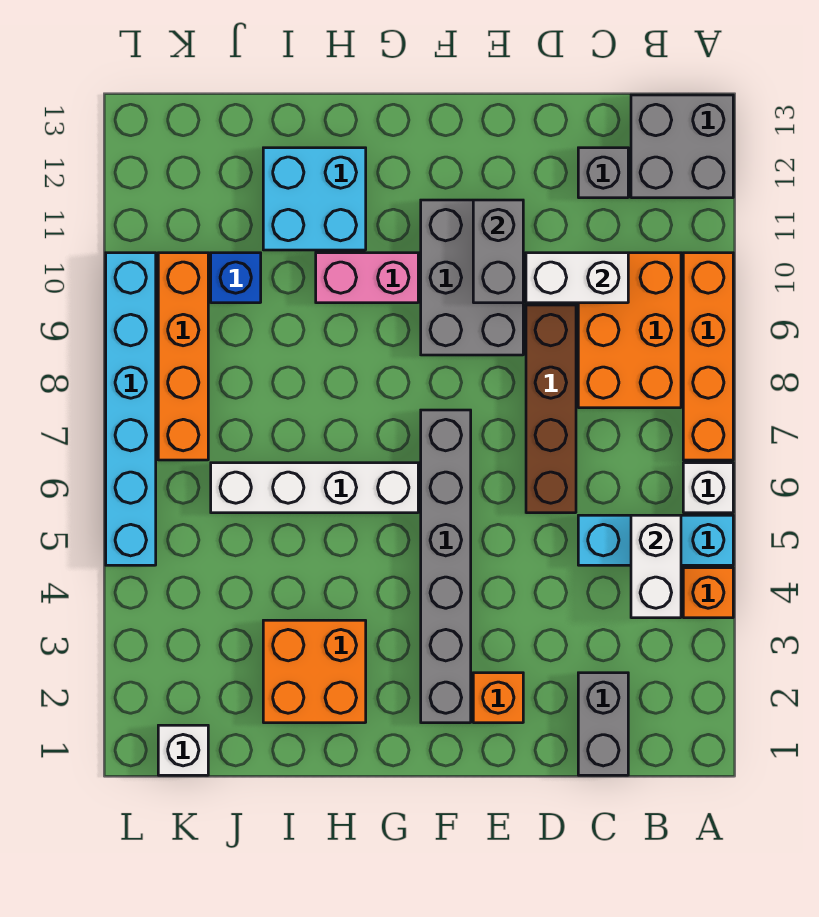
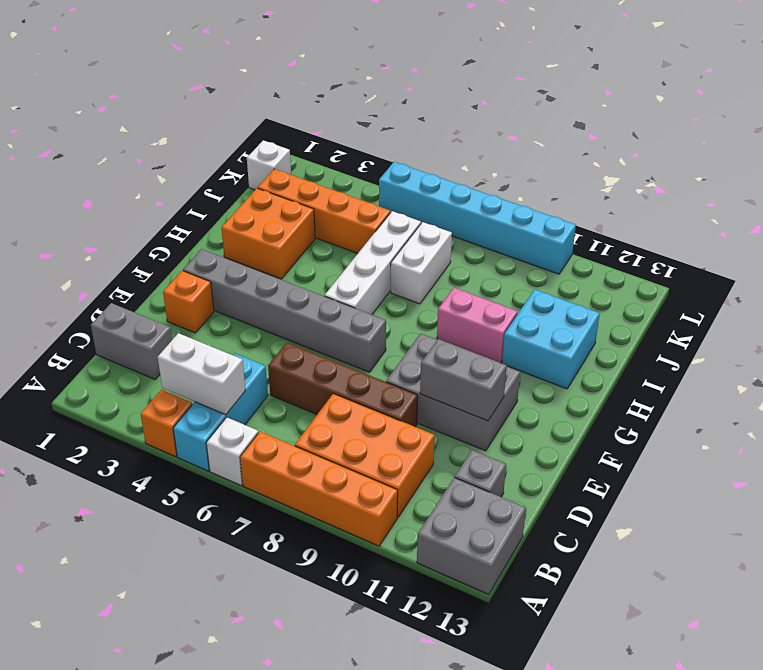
white brick C10:D10 level 2 -> white brick I7:J7 level 1
pink brick G10:H10 level 1 -> pink brick H9:H10 level 1
blue brick J10 level 1 -> none
orange brick K7:K10 level 1 -> orange brick J2:J5 level 1

